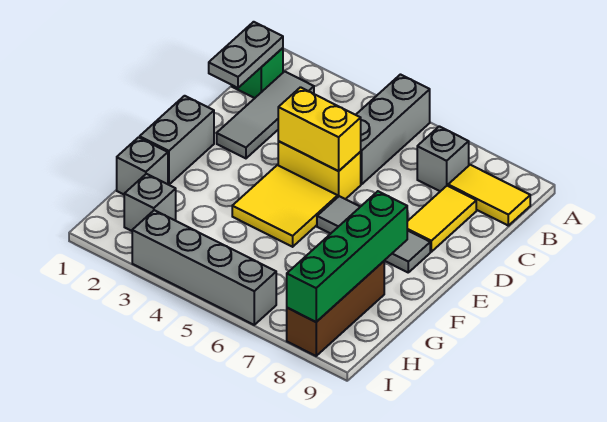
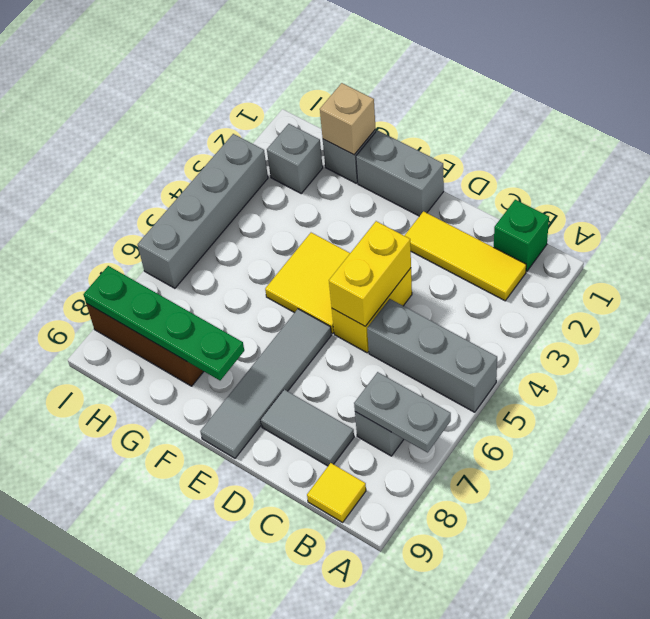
grey plate B1:C1 level 2 -> grey plate A7:B7 level 2
grey tile B2:D2 level 1 -> yellow tile B2:D2 level 1
yellow tile B8:B9 level 1 -> yellow tile B9 level 1
yellow tile C8:D8 level 1 -> grey tile C8:D8 level 1
grey tile E6:E8 level 1 -> grey tile E6:E9 level 1
green brick F8:I8 level 2 -> green plate F8:I8 level 2
none -> tan brick G1 level 2

